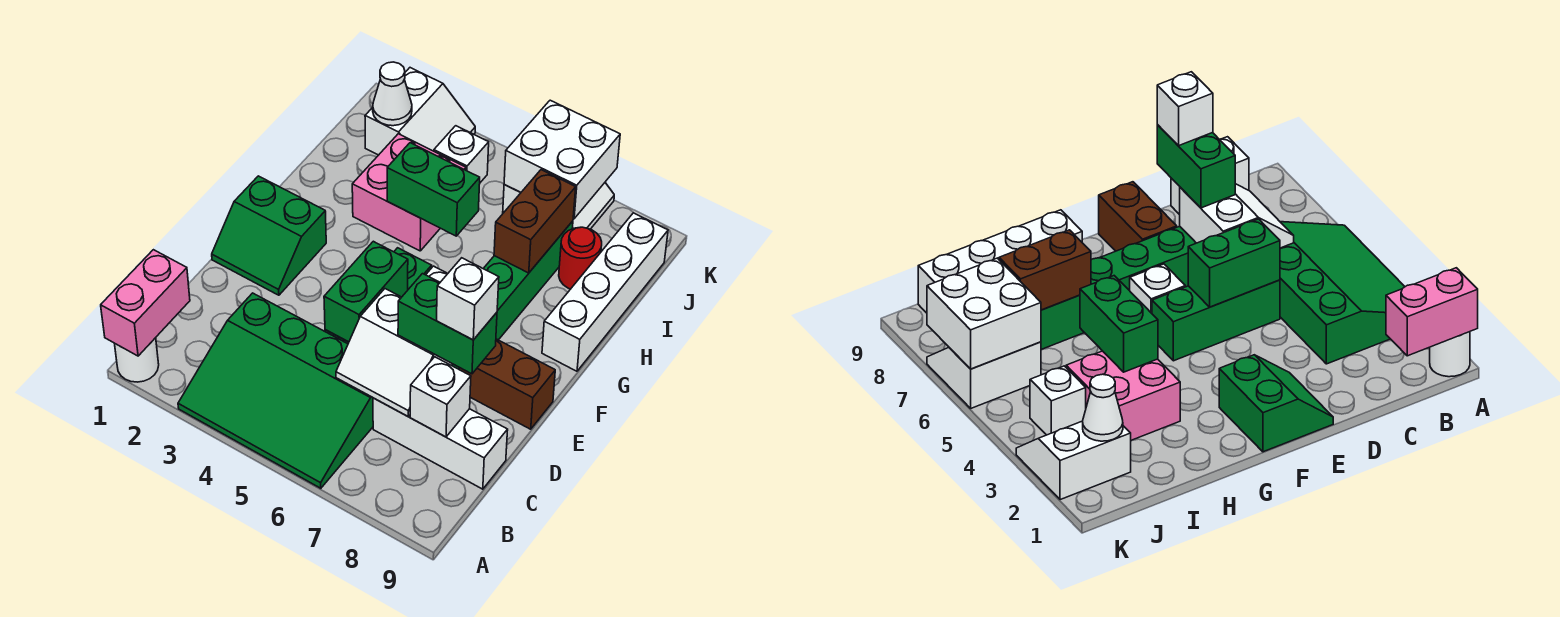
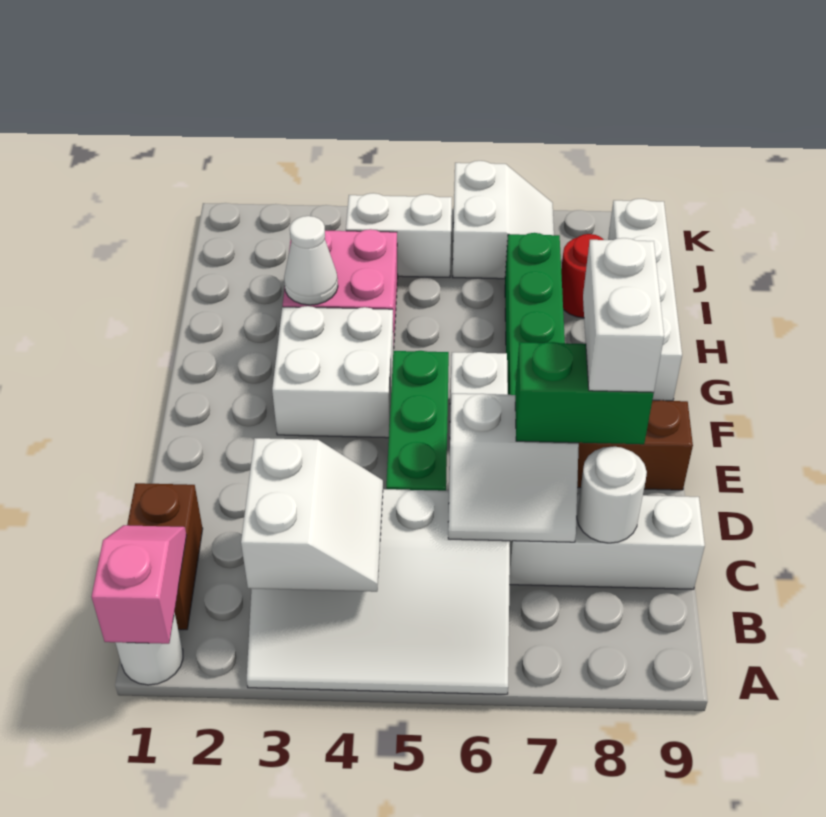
pink brick A1:B1 level 2 -> pink slope A1:B1 level 2 top A
green slope A3:C6 level 1 top C -> white slope A3:C6 level 1 top C
white brick C8 level 2 -> white round brick C8 level 2
green brick D5:E5 level 2 -> none
white brick D8 level 4 -> white brick D8:E8 level 4
green slope E1:F2 level 1 top F -> none
green brick H4:H5 level 2 -> none
brown brick H7:I7 level 2 -> brown brick B1:C1 level 1
white slope J2:K3 level 1 top 2 -> white slope B3:C4 level 2 top 3
white cone J2 level 2 -> white cone H3 level 2
white brick J4 level 1 -> white brick J4:J5 level 1
white brick J6:K7 level 2 -> white brick F3:G4 level 1

